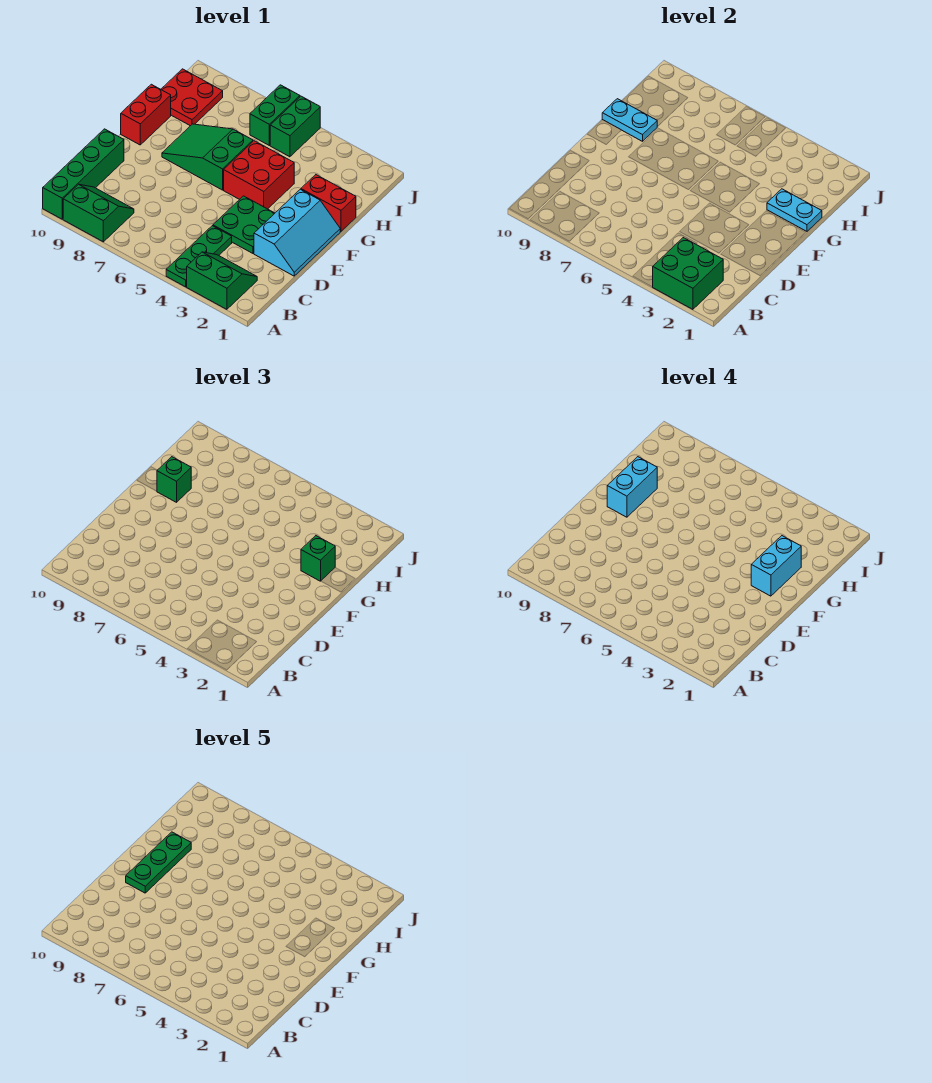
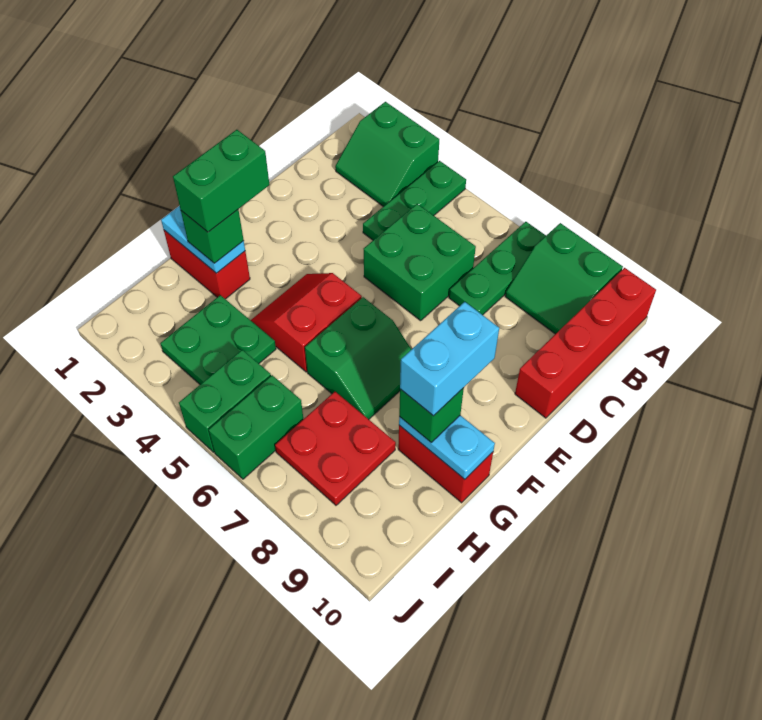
green brick A2:B3 level 2 -> green brick C5:D6 level 1
green brick A10:D10 level 1 -> red brick A10:D10 level 1
cyan slope D1:F2 level 1 top 2 -> none
green plate D3:E4 level 1 -> green plate H3:I4 level 1
green plate E9:G9 level 5 -> green plate A7:C7 level 1
cyan brick F2:G2 level 4 -> green brick F2:G2 level 4
red brick F4:G5 level 1 -> red slope F4:G5 level 1 top 5
green slope F6:G8 level 1 top 6 -> green slope F6:G7 level 1 top 6
red brick F10:G10 level 1 -> red brick G9:G10 level 1
red plate H9:I10 level 1 -> red plate H7:I8 level 1

